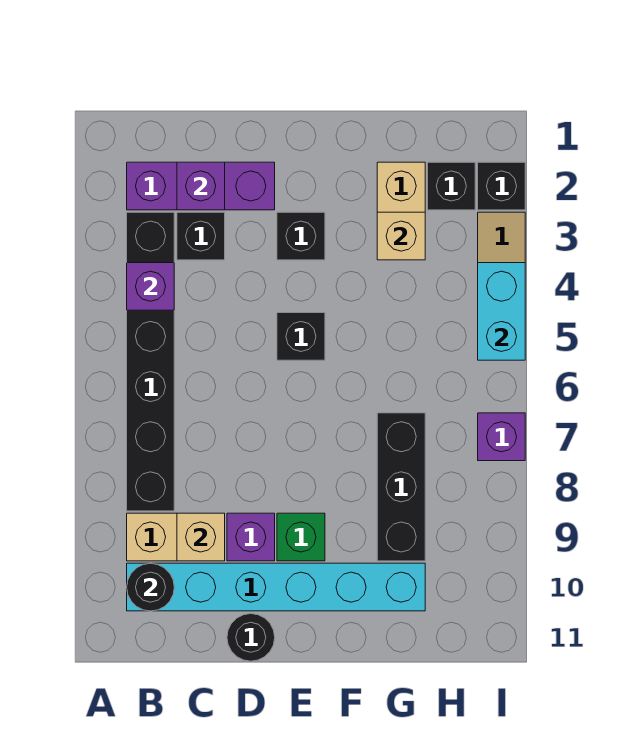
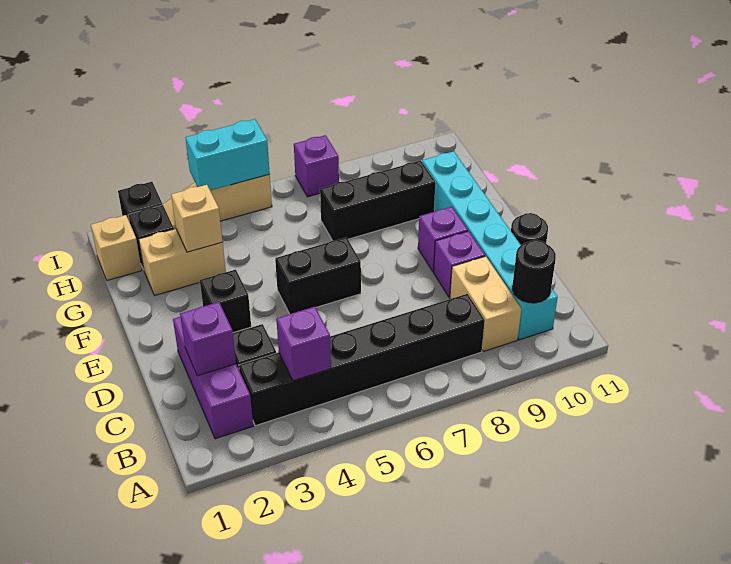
tan brick C9 level 2 -> tan brick H1 level 1
black brick E5 level 1 -> black brick E5:E6 level 1
green brick E9 level 1 -> purple brick E9 level 1

